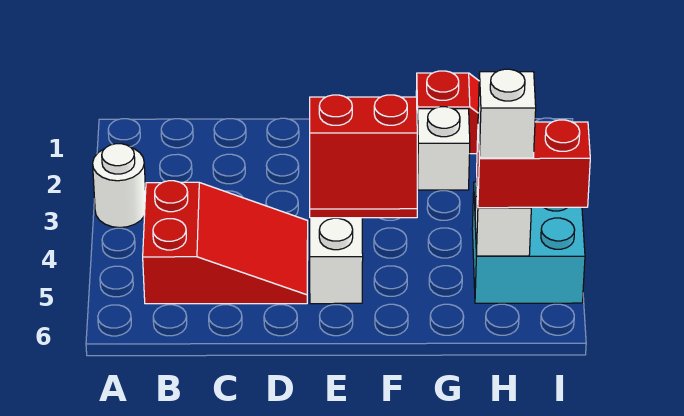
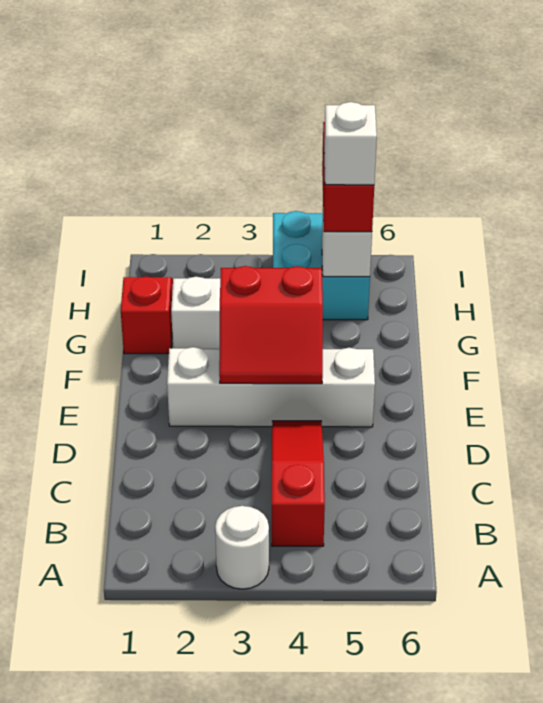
red slope B4:D5 level 1 top B -> red slope B4:D4 level 1 top B
red slope E3:F4 level 2 top 3 -> red slope E3:F4 level 2 top F

